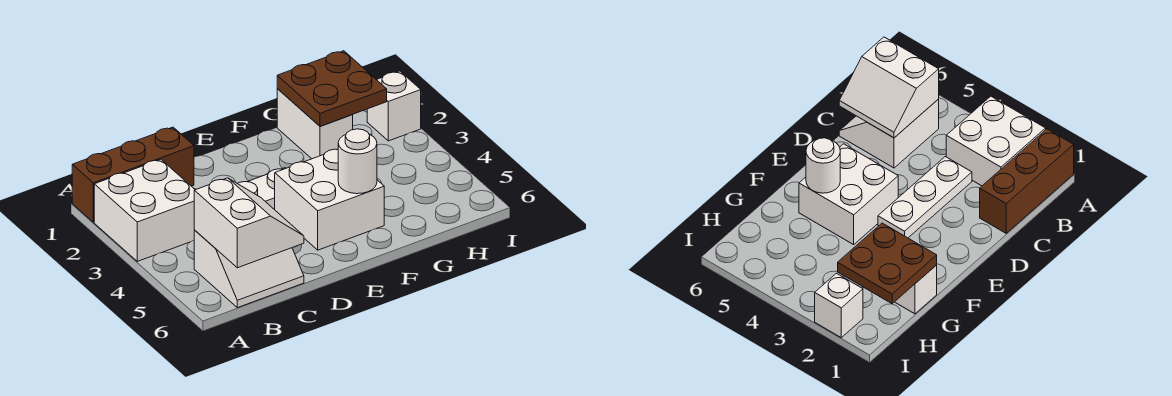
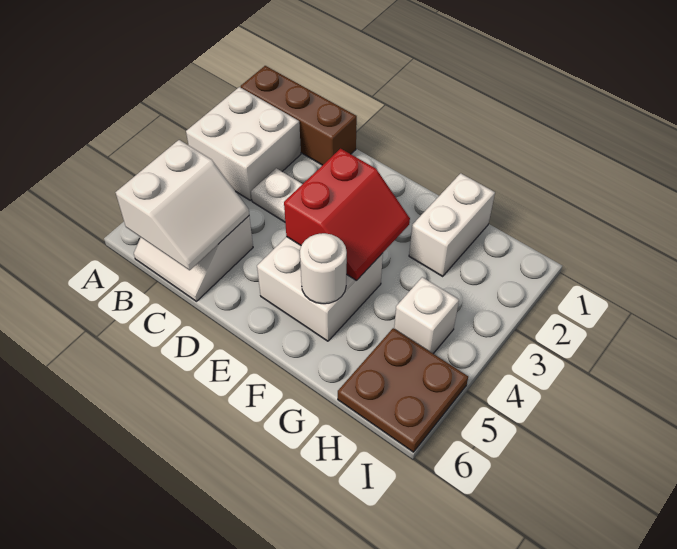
none -> red slope E3:F4 level 2 top E
brown plate G1:H2 level 2 -> brown plate H5:I6 level 1
white brick I2 level 1 -> white brick H4 level 1

